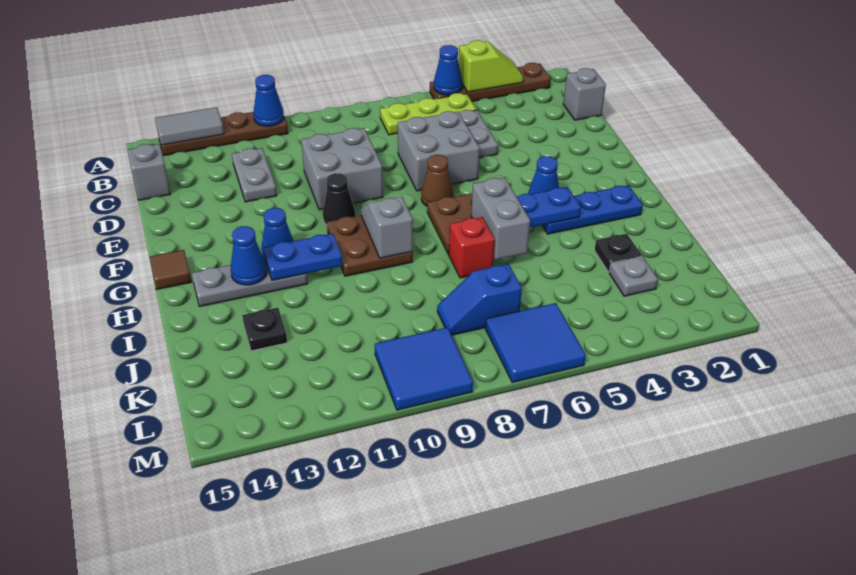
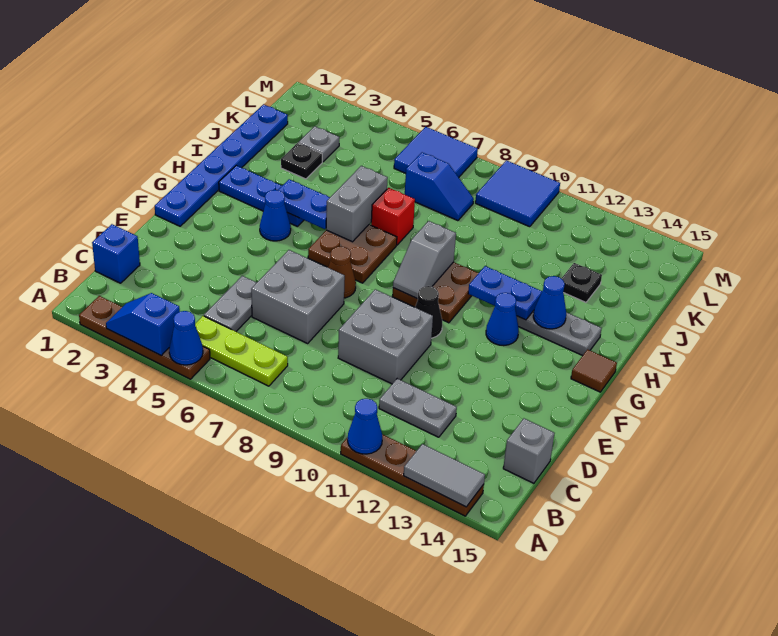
lime slope A3:A4 level 2 top 4 -> blue slope A3:A4 level 2 top 4
grey brick C1 level 1 -> blue brick C1 level 1
grey plate C12:D12 level 1 -> grey plate C11:C12 level 1
none -> blue plate F1:K1 level 1

